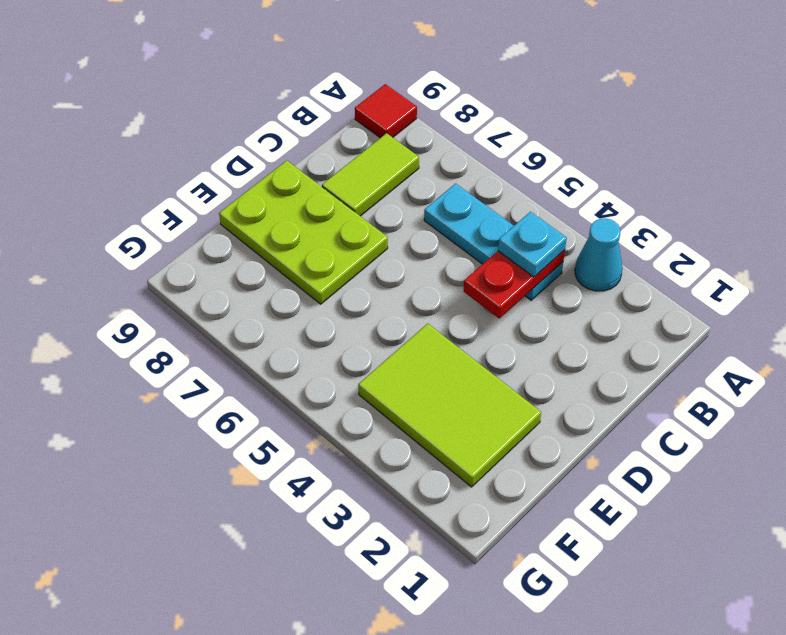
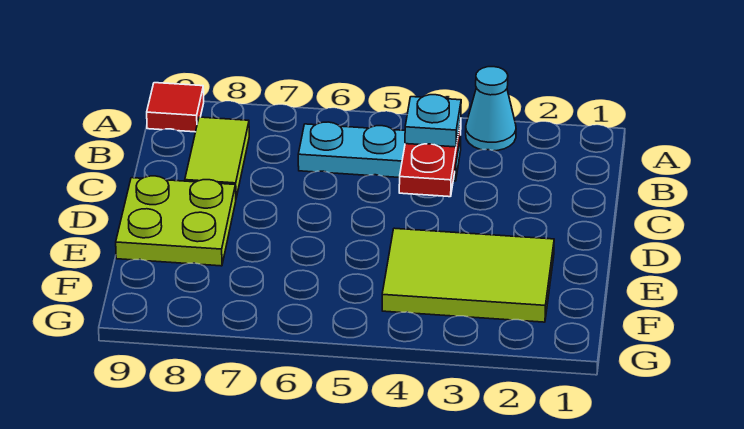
lime plate D7:E9 level 1 -> lime plate D8:E9 level 1

